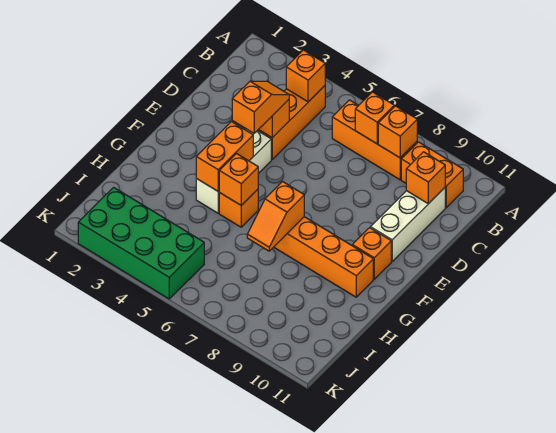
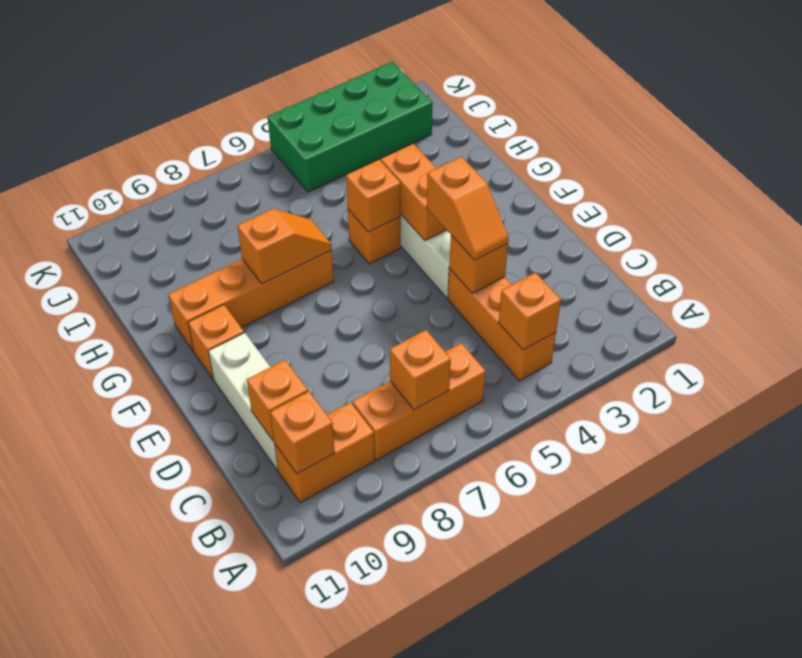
orange brick B8 level 2 -> orange brick B10 level 2
orange slope G7:H7 level 2 top G -> orange slope G7:G8 level 2 top 8

